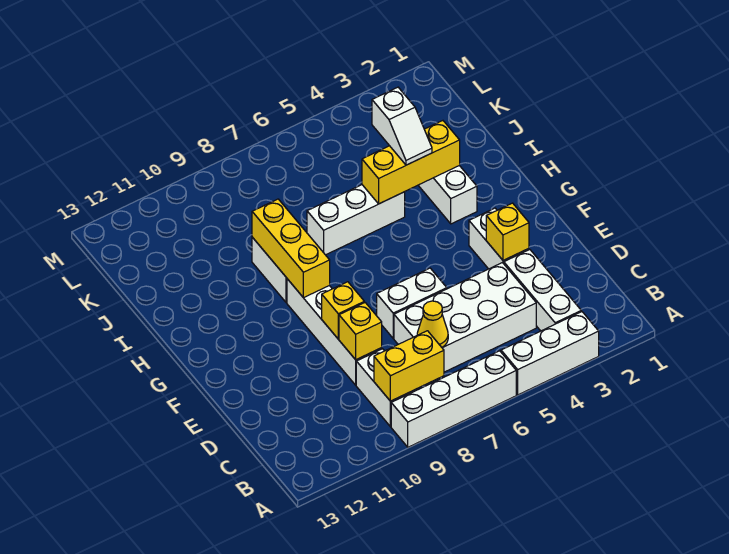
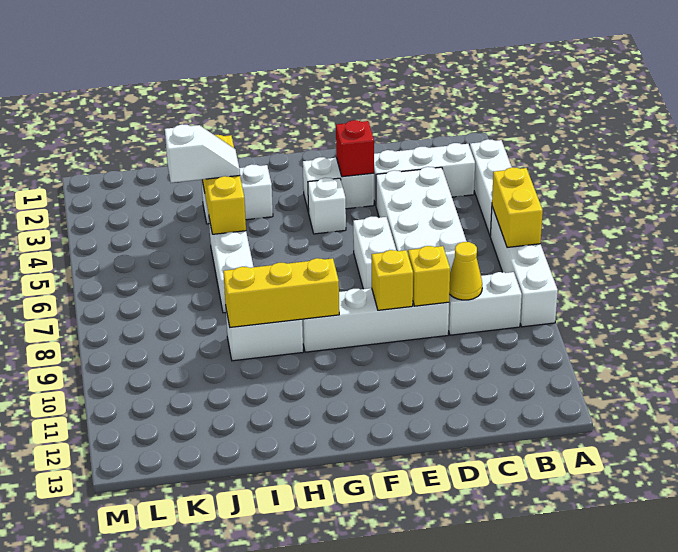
yellow brick B8:B9 level 2 -> yellow brick A6:A7 level 2
yellow cone C7 level 2 -> yellow cone C9 level 2
yellow brick E3 level 2 -> red brick E3 level 2
none -> white brick F4 level 1

